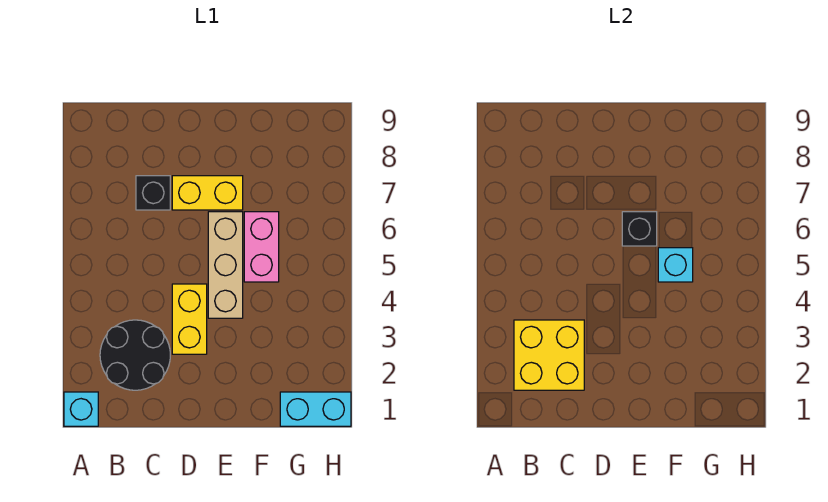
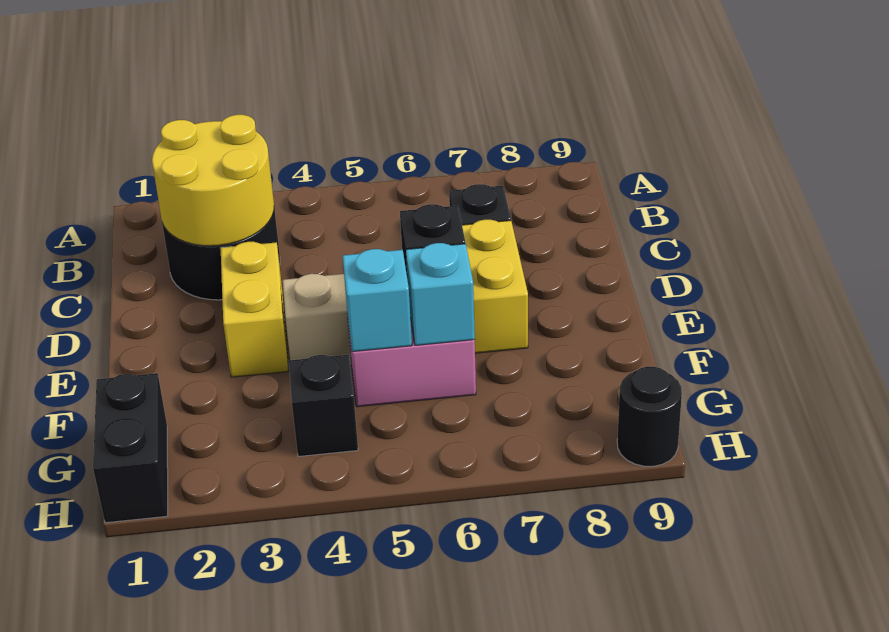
cyan brick A1 level 1 -> cyan brick F6 level 2
yellow brick B2:C3 level 2 -> yellow round brick B2:C3 level 2
yellow brick D3:D4 level 1 -> yellow brick D3:E3 level 1
cyan brick G1:H1 level 1 -> black brick G1:H1 level 1
none -> black brick G4 level 1
none -> black round brick H9 level 1

